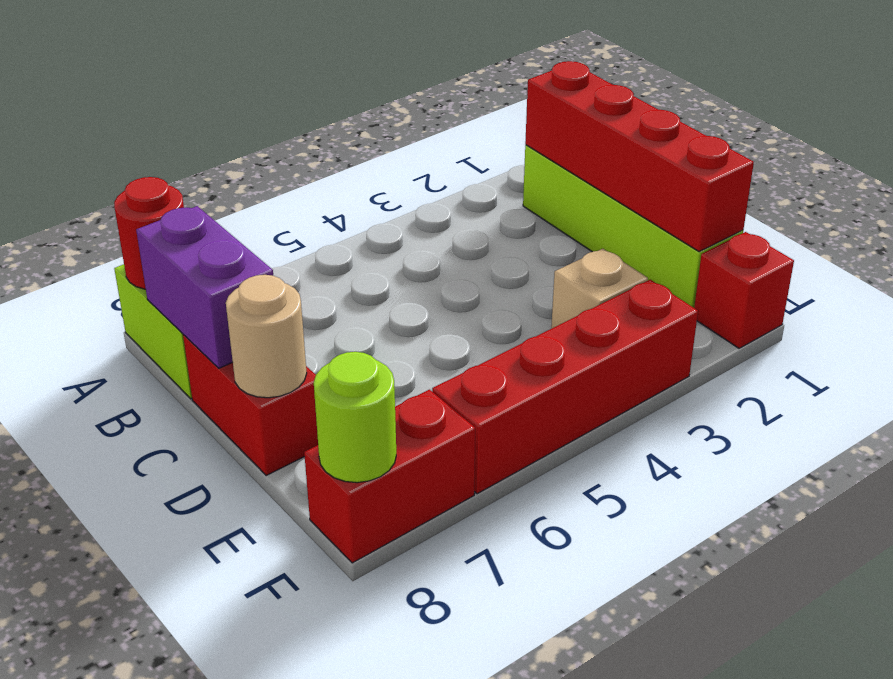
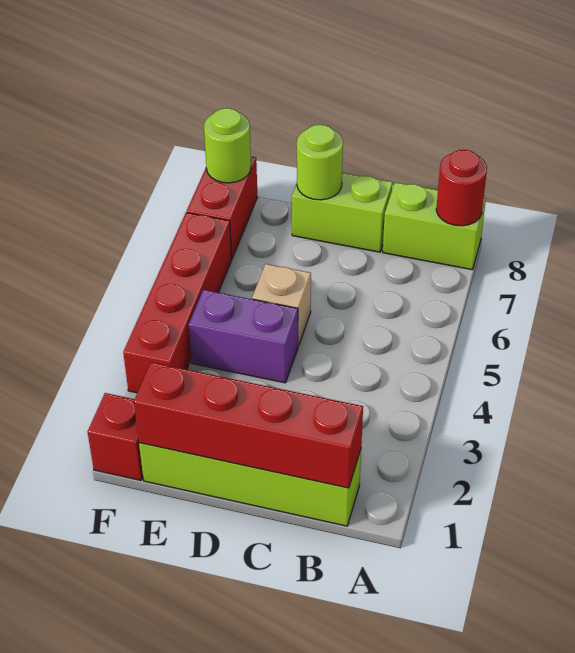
purple brick B8:C8 level 2 -> purple brick D4:E4 level 1
red brick C8:D8 level 1 -> lime brick C8:D8 level 1
tan round brick D8 level 2 -> lime round brick D8 level 2
tan brick E3 level 1 -> tan brick D5 level 1

